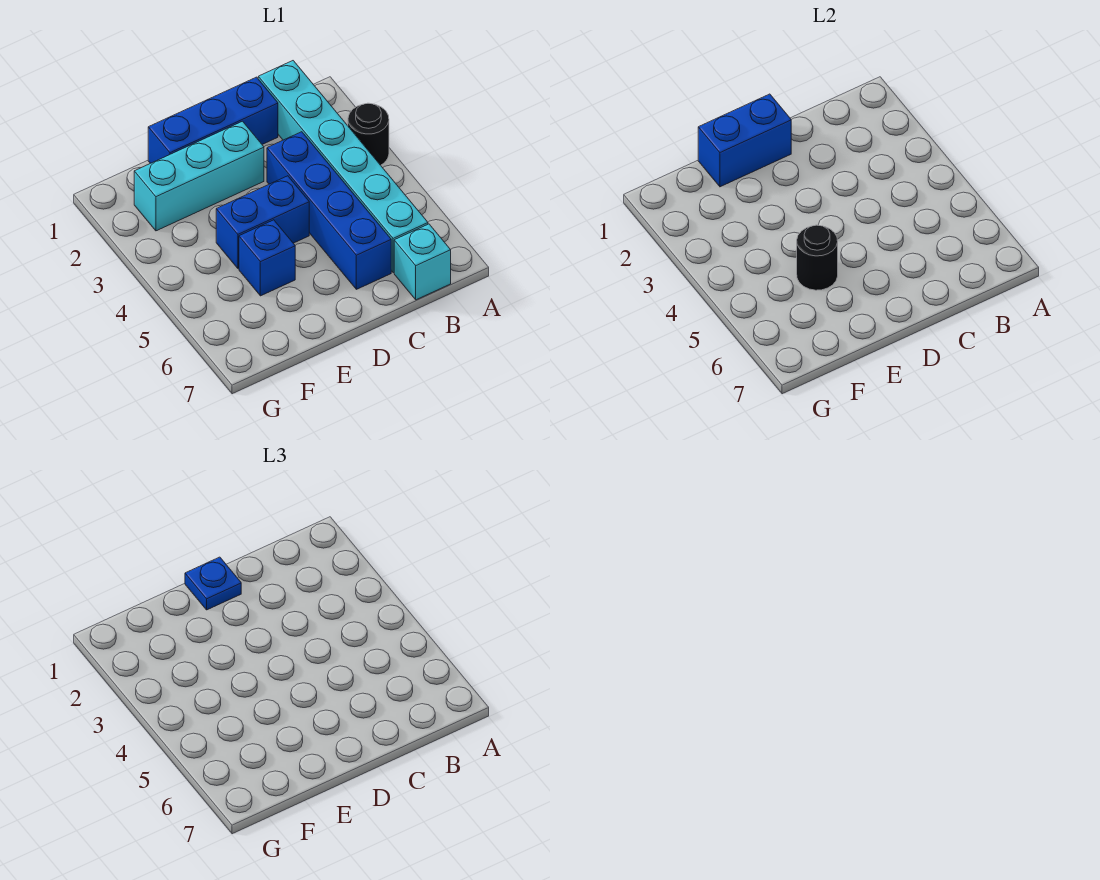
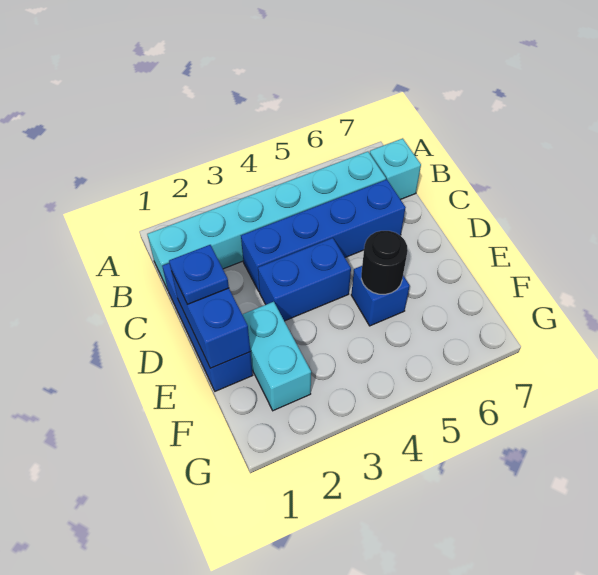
black round brick A3 level 1 -> none
cyan brick D2:F2 level 1 -> cyan brick E2:F2 level 1
blue brick D4:E4 level 1 -> blue brick D3:D4 level 1

